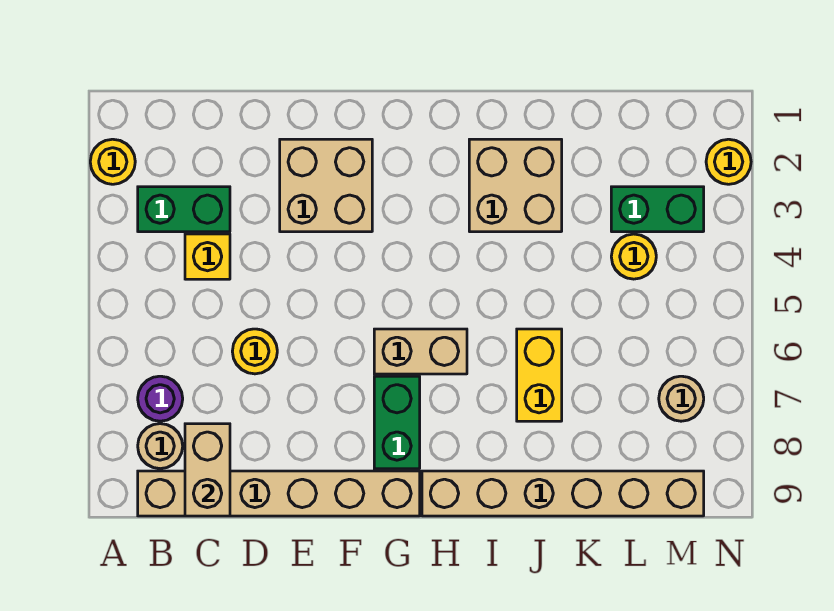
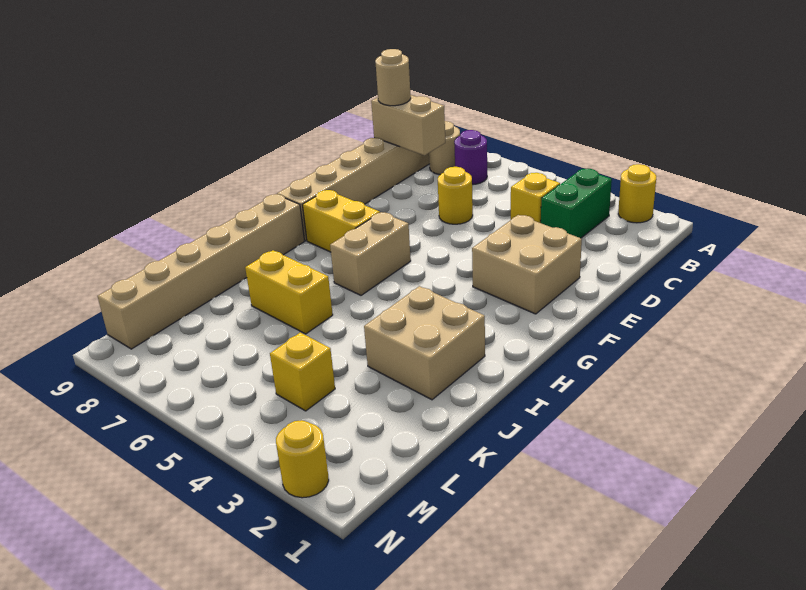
green brick G7:G8 level 1 -> yellow brick G7:G8 level 1
green brick L3:M3 level 1 -> none
yellow round brick L4 level 1 -> yellow brick L4 level 1
tan round brick M7 level 1 -> tan round brick C9 level 3

